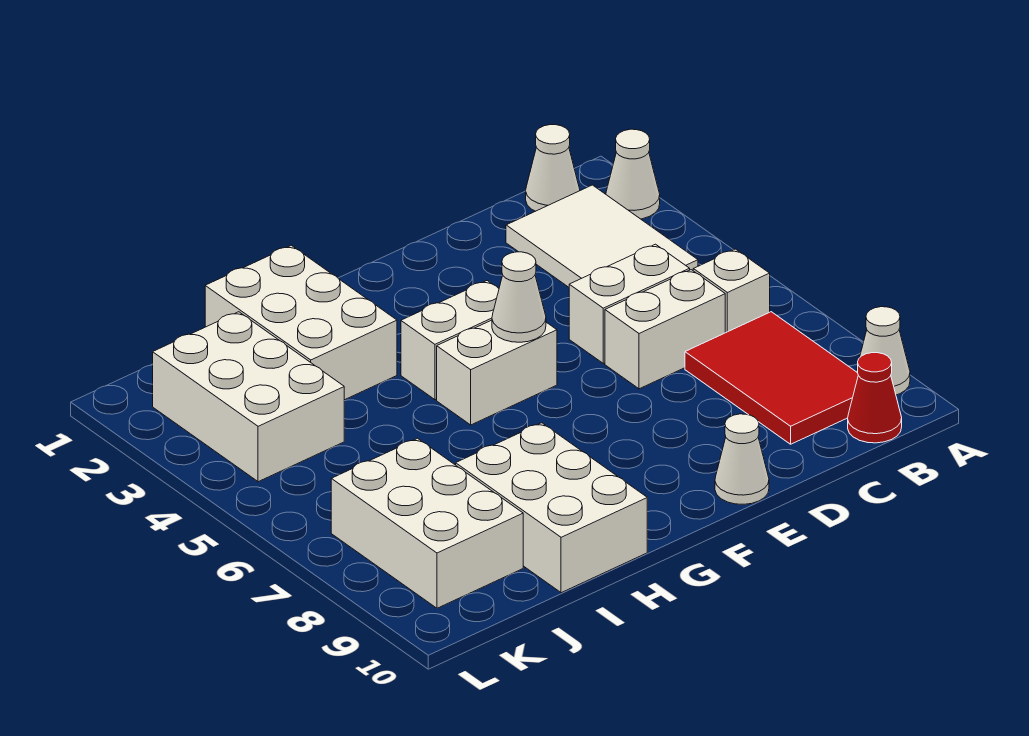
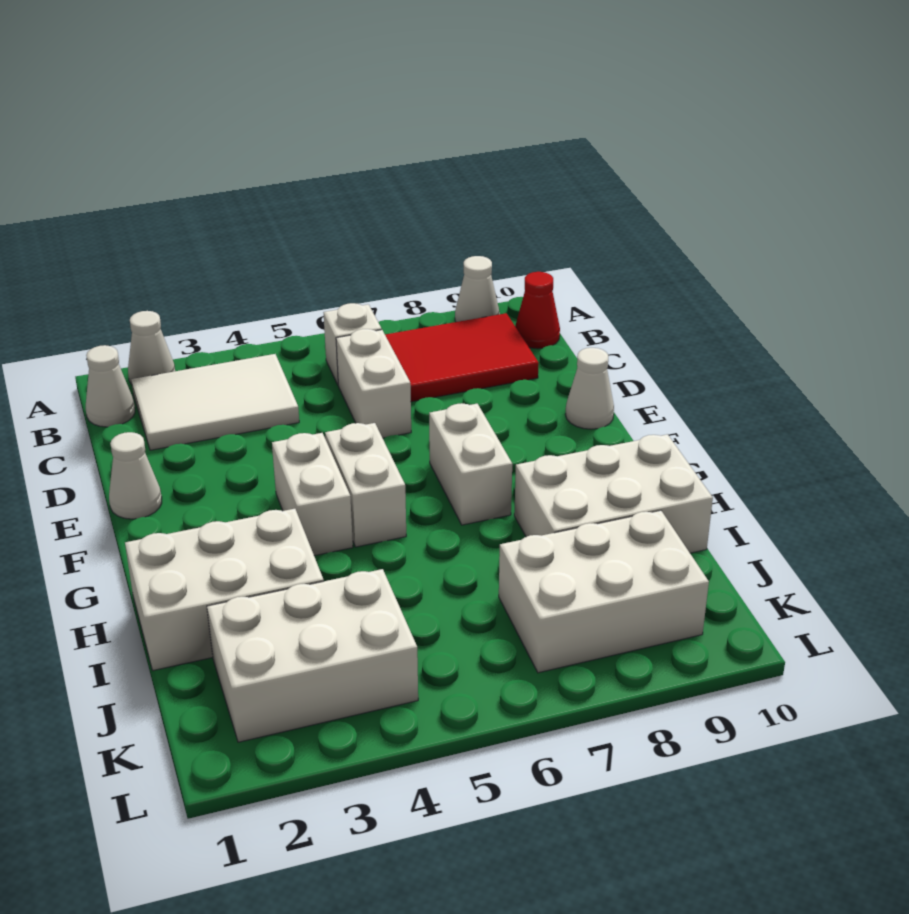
white brick C5:D5 level 1 -> white brick F7:G7 level 1
white cone F5 level 2 -> white cone E1 level 1

